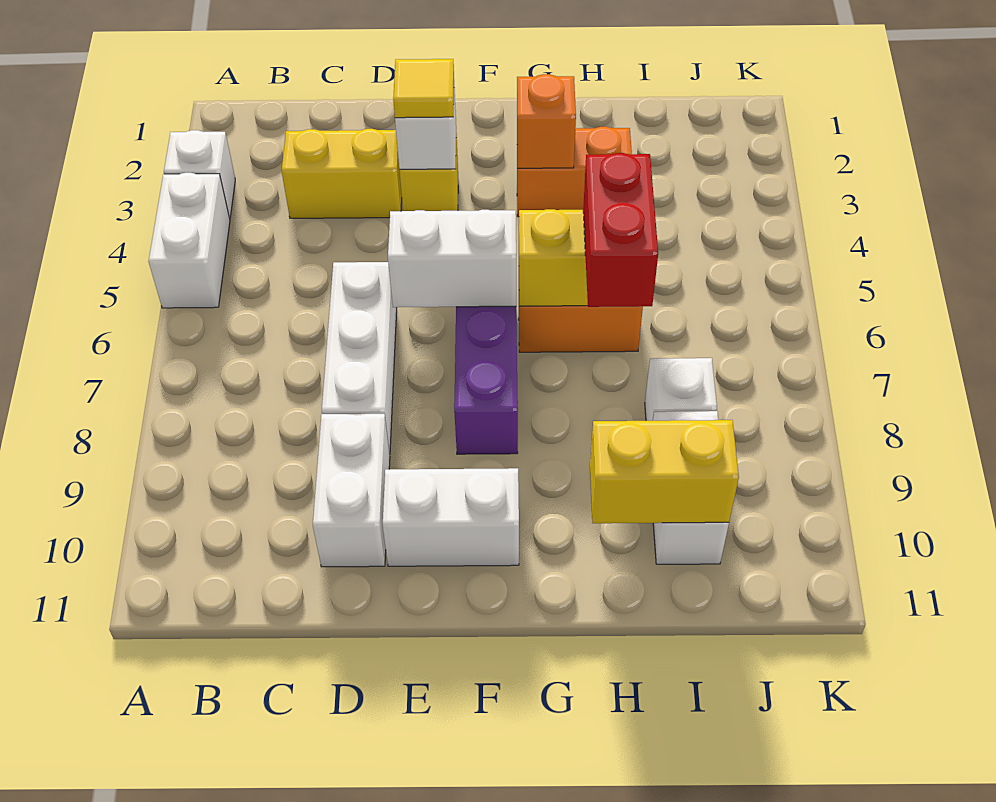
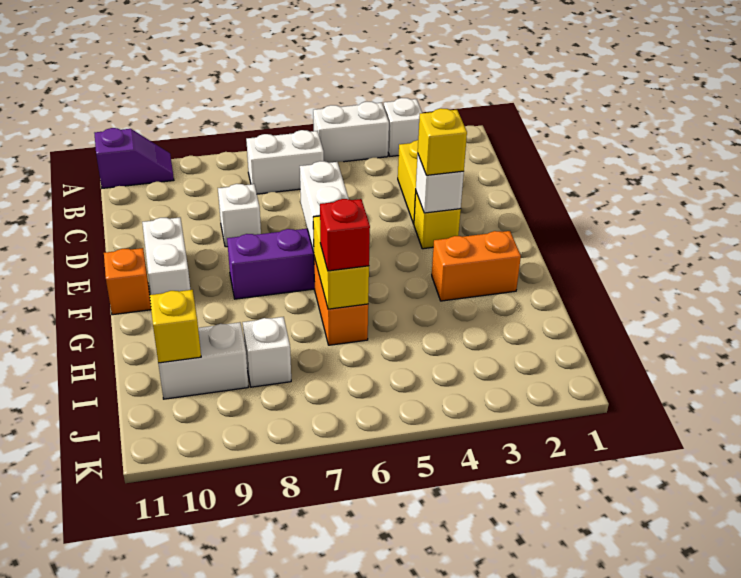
none -> purple slope A10:A11 level 1 top 11
white brick D6:D8 level 1 -> white brick D8 level 1
white brick D9:D10 level 1 -> white brick B6:B7 level 1
yellow tile E3 level 3 -> yellow brick E3 level 3
orange brick G3:H3 level 1 -> orange brick G2:G3 level 1
orange brick G3 level 2 -> orange brick F11 level 1
red brick H6:H7 level 3 -> red brick H6 level 3
yellow brick H10:I10 level 2 -> yellow brick I10 level 2

